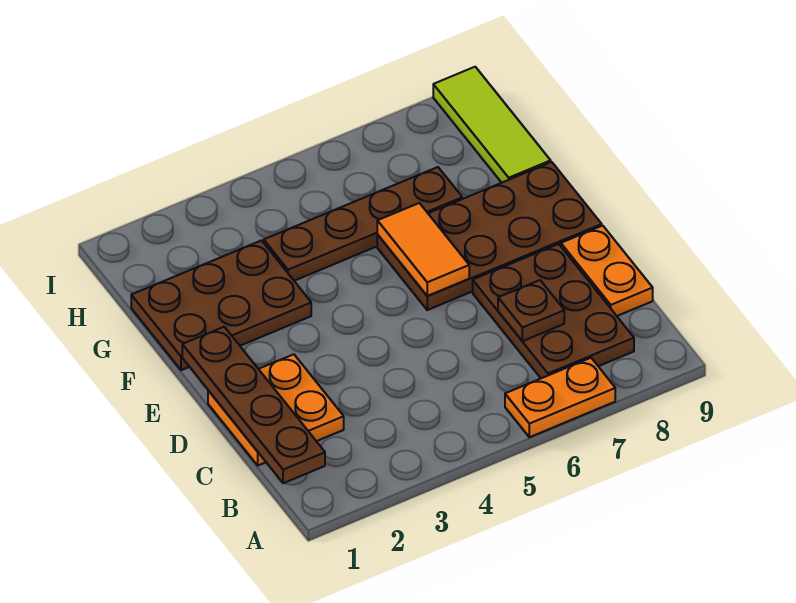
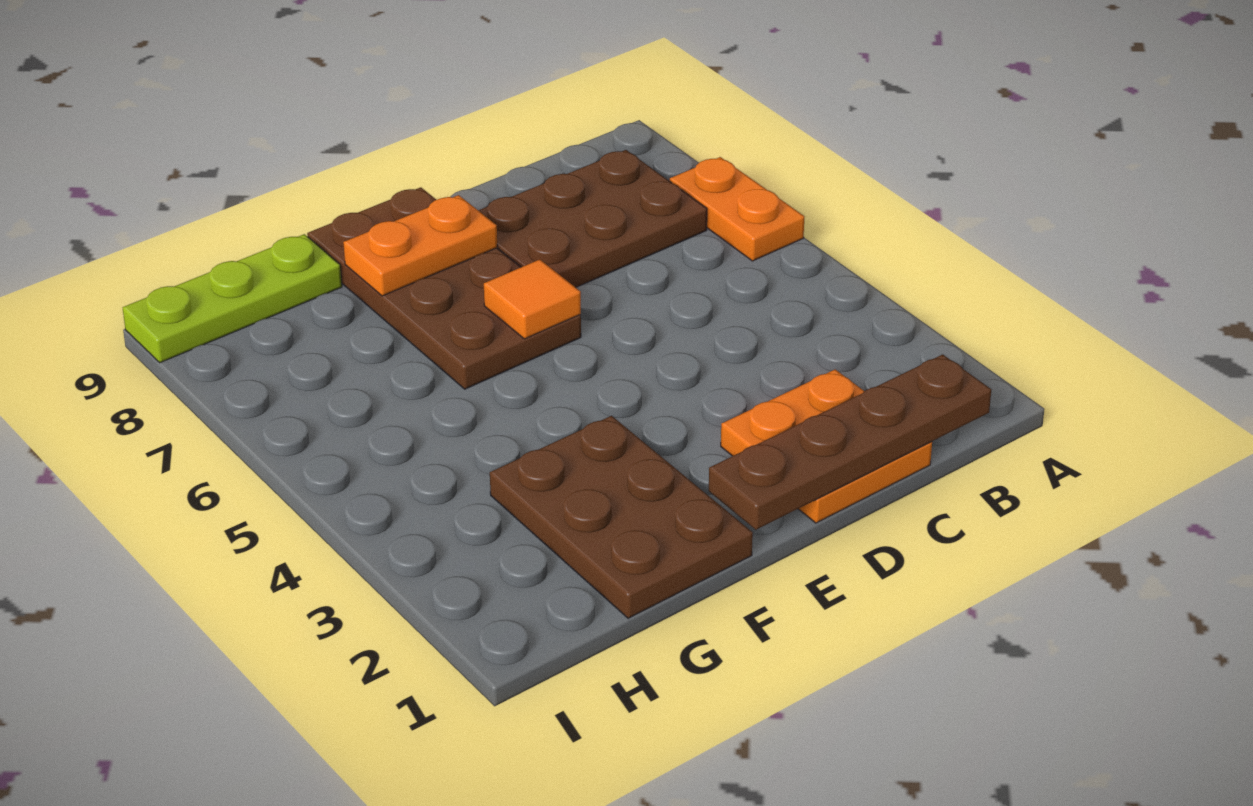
brown plate C7 level 2 -> none
orange plate C9:D9 level 1 -> orange plate E8:F8 level 2
orange tile E6:F6 level 2 -> orange tile E6 level 2
brown plate G4:G7 level 1 -> none
lime tile G9:I9 level 1 -> lime plate G9:I9 level 1

